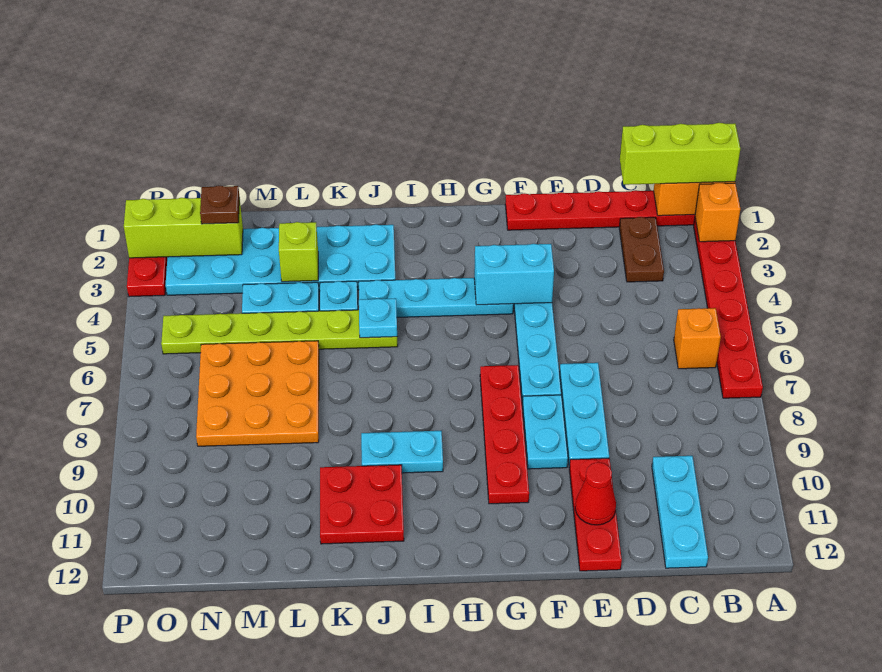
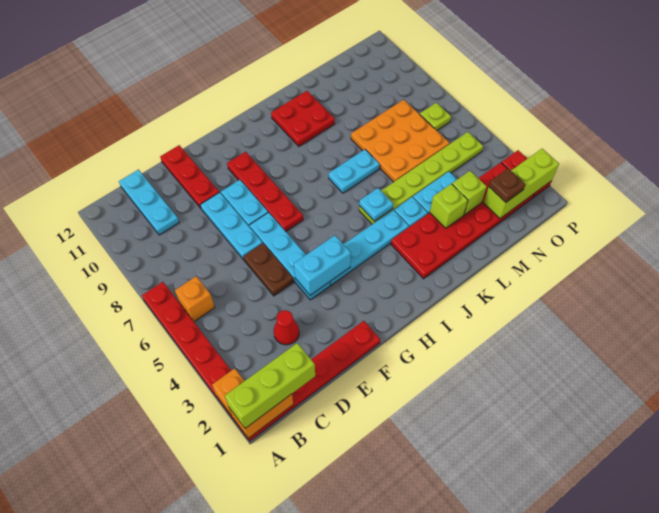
brown plate C2:C3 level 1 -> brown plate E5:E6 level 1
red cone E11 level 2 -> red cone D3 level 1
cyan plate I9:J9 level 1 -> cyan plate J7:K7 level 1
cyan plate J2:O3 level 1 -> red plate J2:O3 level 1
none -> lime brick M3 level 2
none -> lime plate O7 level 1

